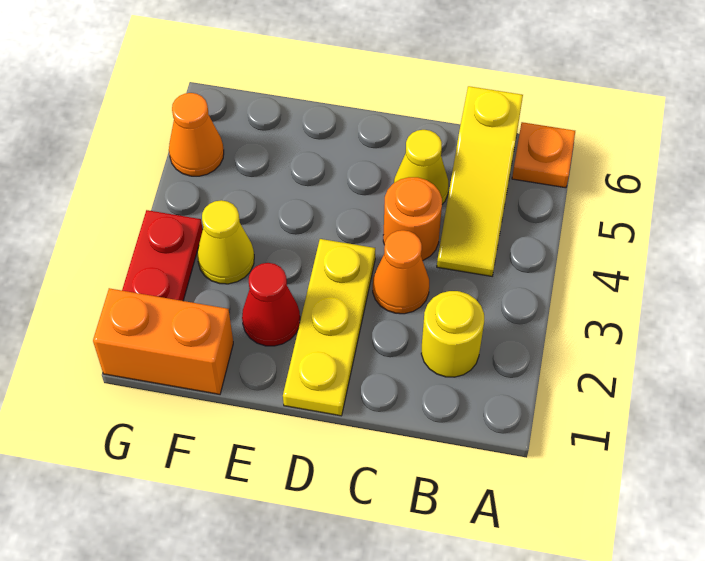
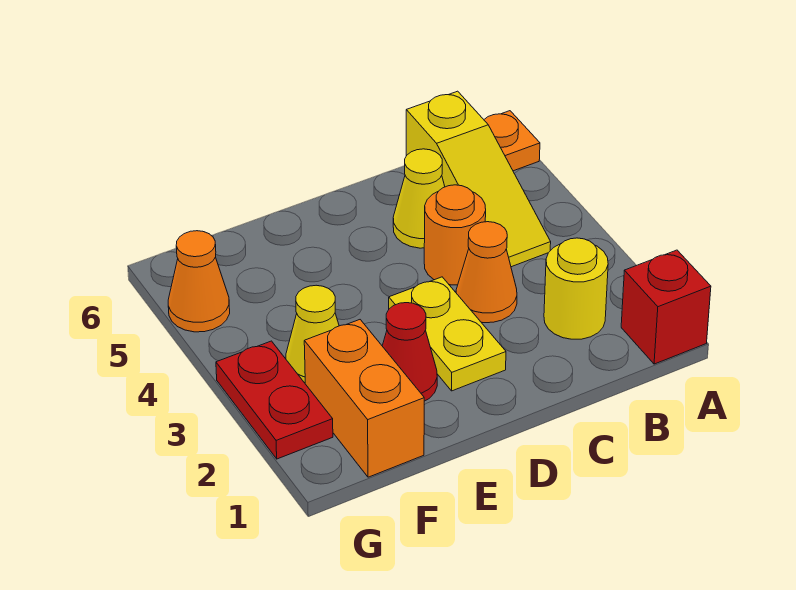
none -> red brick A1 level 1
yellow plate D1:D3 level 1 -> yellow plate D2:D3 level 1
orange brick F1:G1 level 1 -> orange brick F1:F2 level 1

